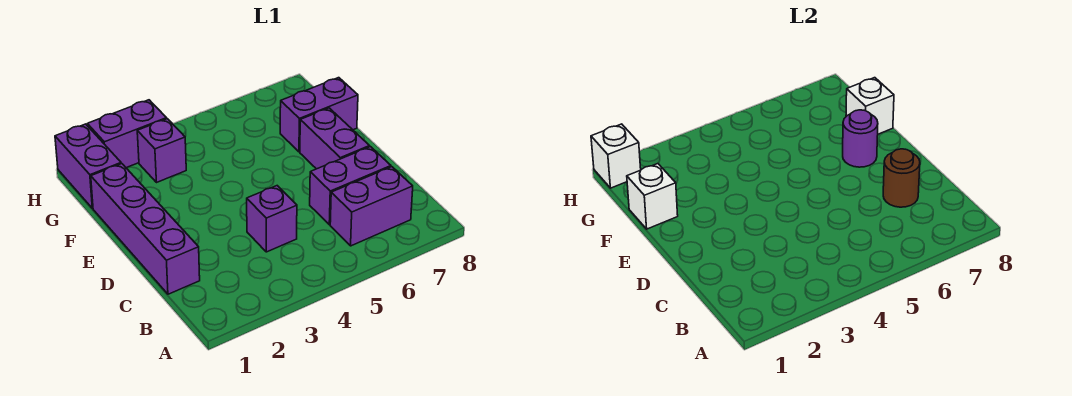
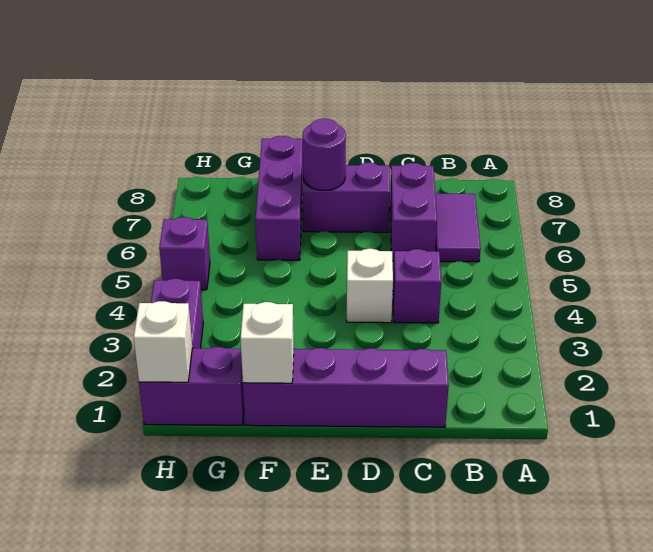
purple brick B6:B7 level 1 -> purple tile B6:B7 level 1
brown round brick C7 level 2 -> none
purple brick F7:F8 level 1 -> purple brick F6:F8 level 1
white brick F8 level 2 -> white brick D4 level 1
purple brick G3 level 1 -> purple brick H5 level 1

